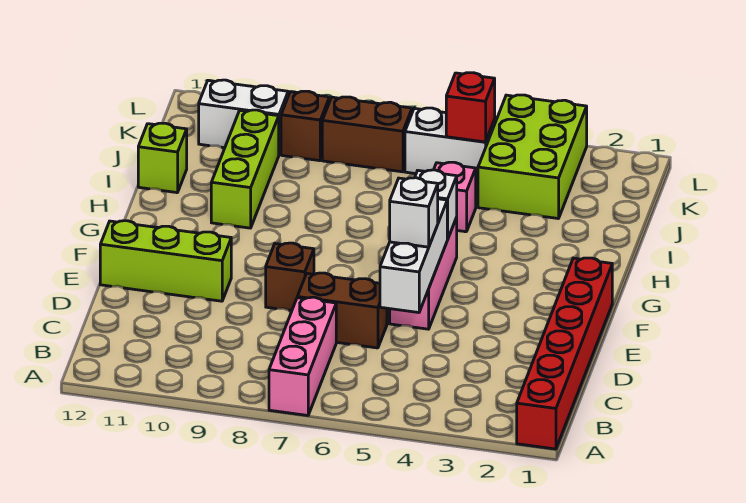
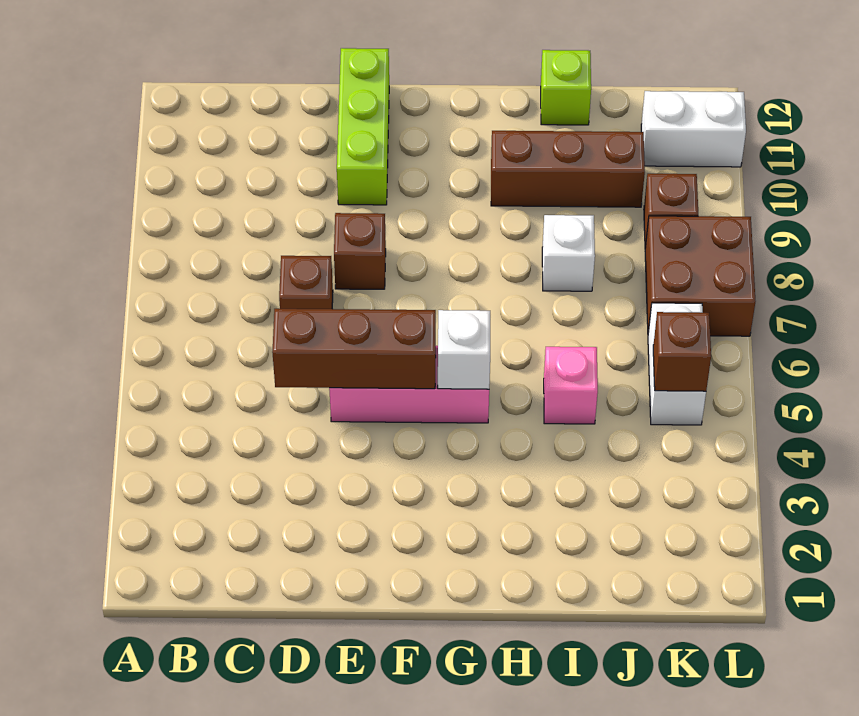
red brick A1:F1 level 1 -> none
pink brick A7:C7 level 1 -> none
white brick D5:F5 level 2 -> brown brick D5:F5 level 2
brown brick D6:D7 level 1 -> brown brick D7 level 1
white brick E5 level 3 -> white brick I8 level 1
lime brick H10:J10 level 1 -> brown brick H10:J10 level 1
lime brick J3:L4 level 1 -> none
red brick K5 level 2 -> brown brick K5 level 2
brown brick K7:K8 level 1 -> brown brick K7:L8 level 1
white brick K10:K11 level 1 -> white brick K11:L11 level 1

